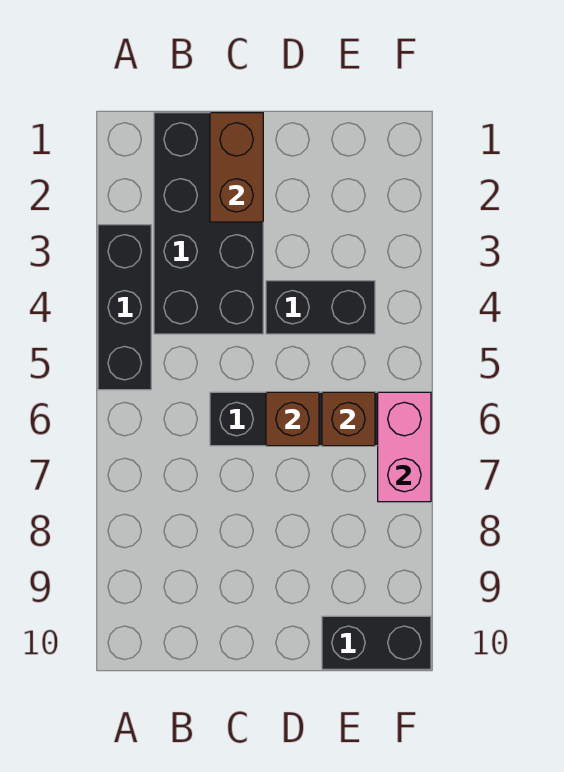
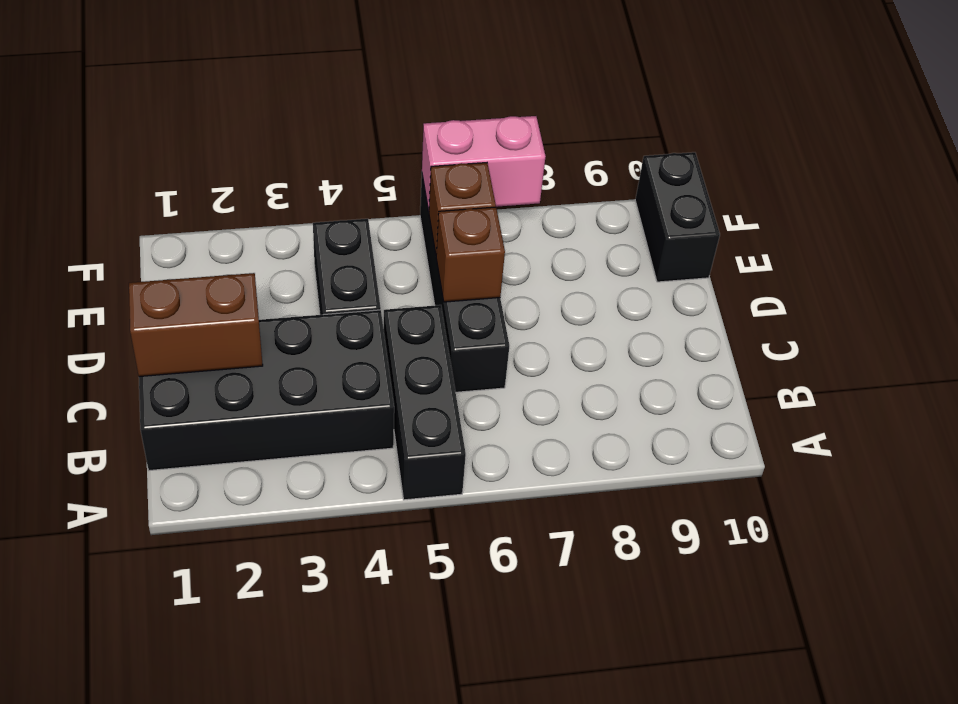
black brick A3:A5 level 1 -> black brick A5:C5 level 1

